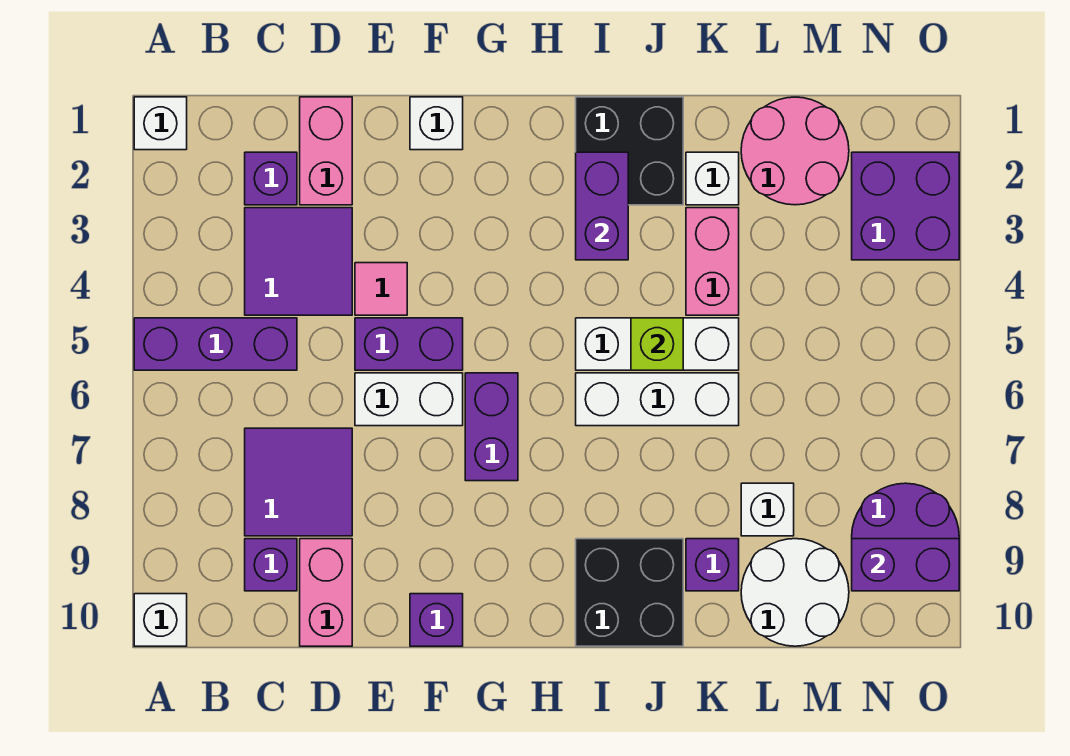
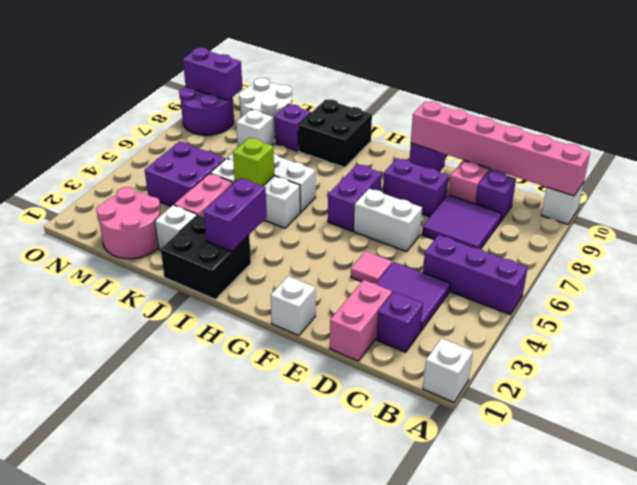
none -> pink brick A10:F10 level 2
purple brick E5:F5 level 1 -> purple brick E8:F8 level 1
purple brick N2:O3 level 1 -> purple brick L4:M5 level 1

